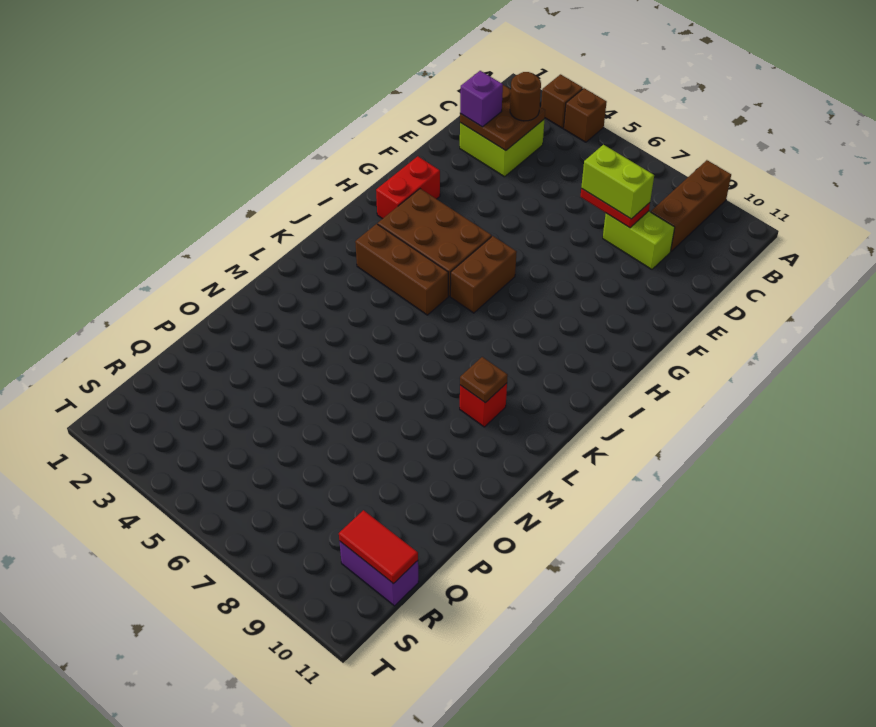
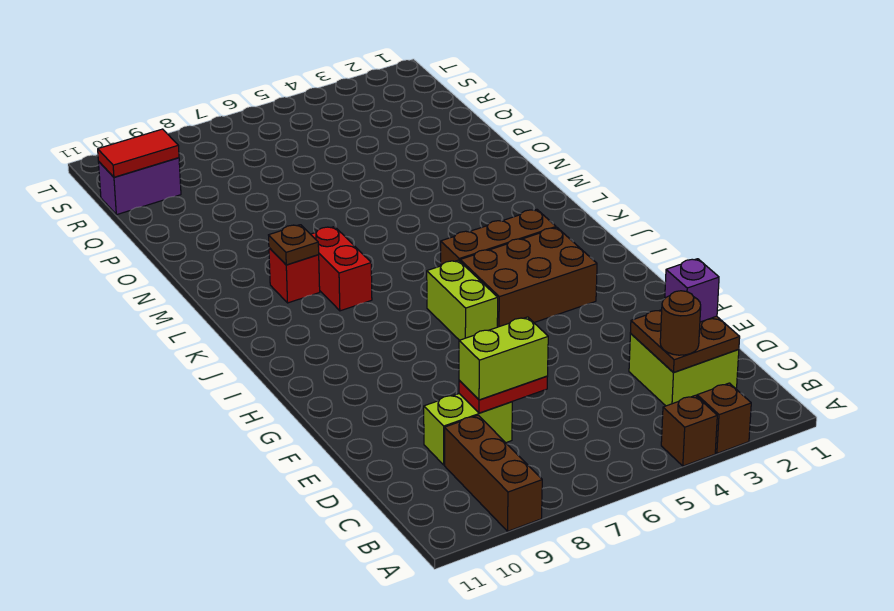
red brick G2:H2 level 1 -> red brick K8:L8 level 1
brown brick H6:I6 level 1 -> lime brick H6:I6 level 1

